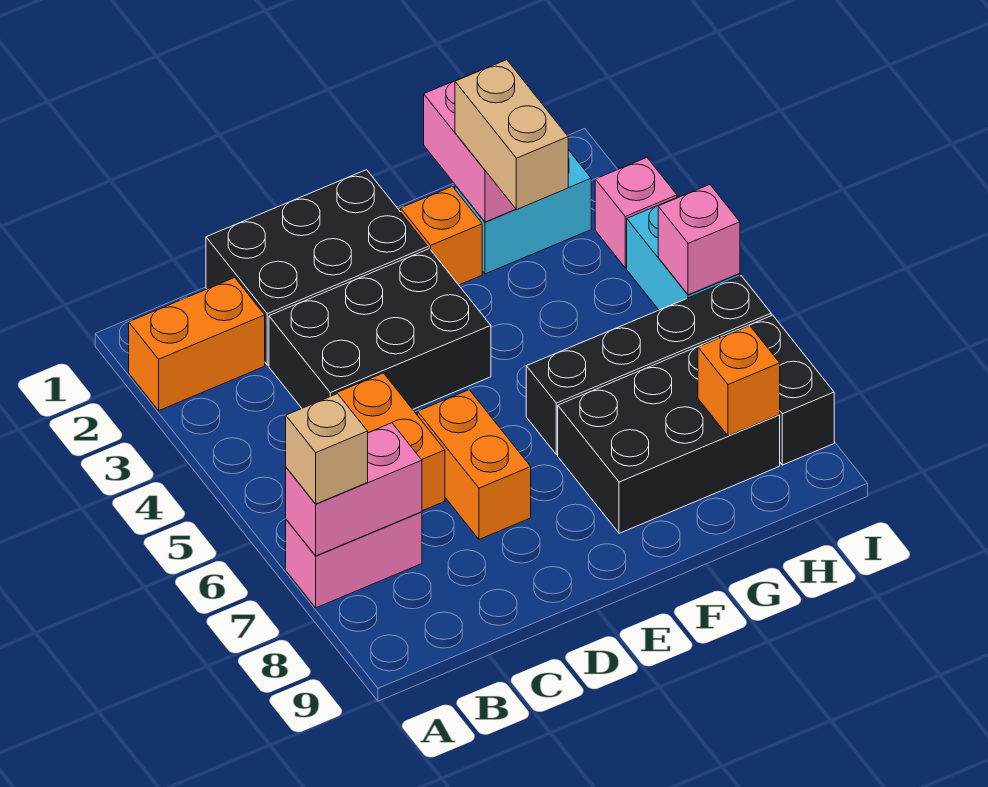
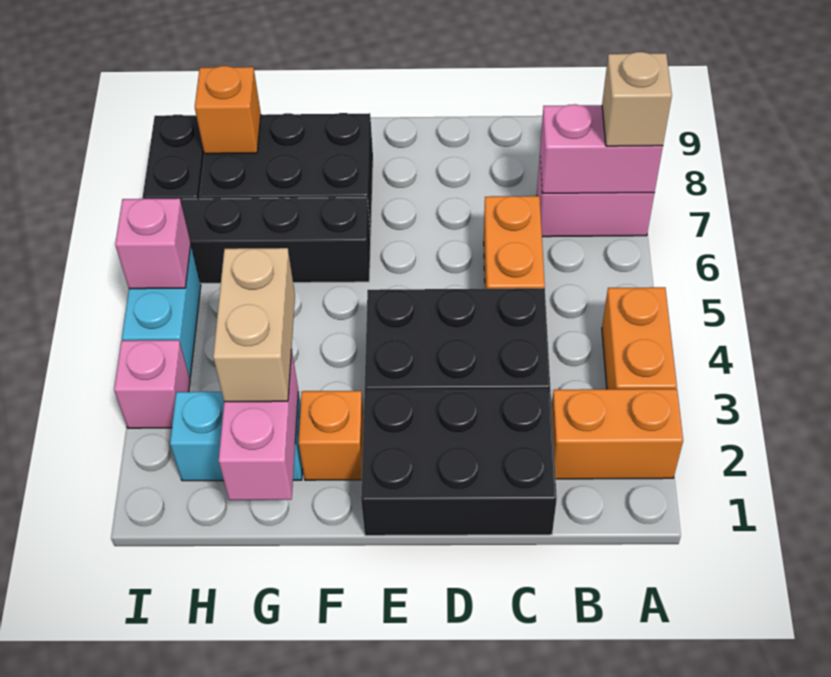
orange brick D6:D7 level 1 -> orange brick A3:A4 level 1

